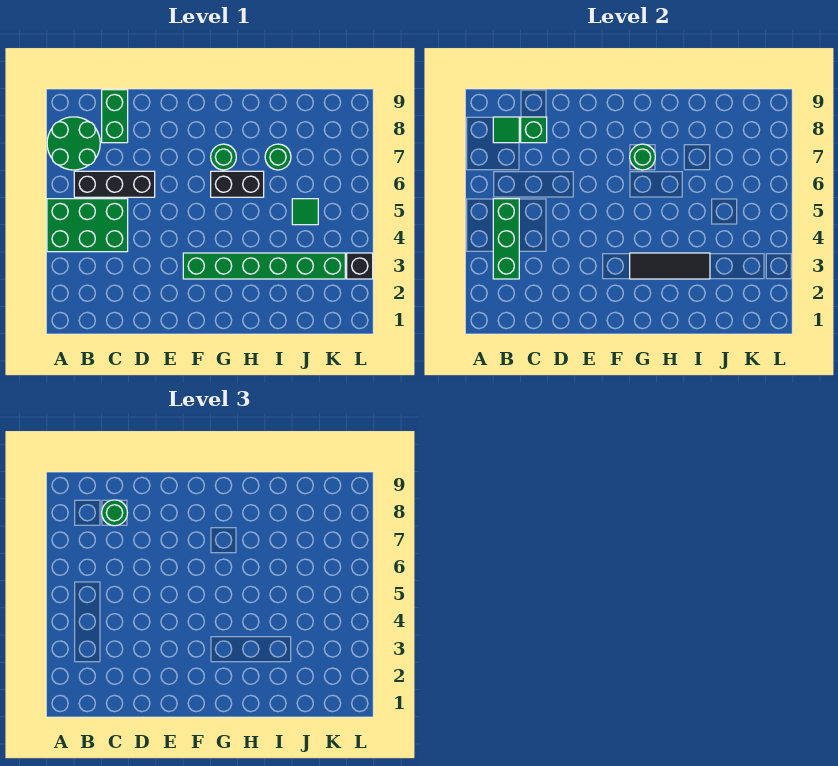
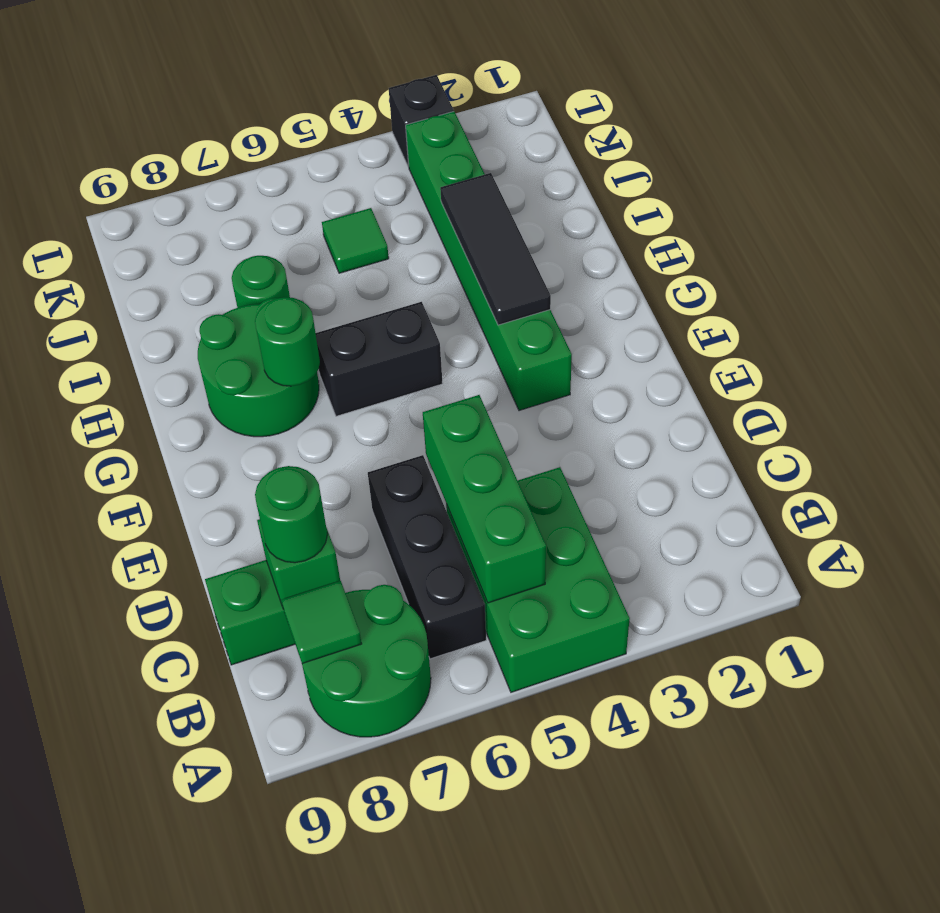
green brick B3:B5 level 2 -> green brick B5:D5 level 2
black brick G6:H6 level 1 -> black brick G5:G6 level 1
green round brick G7 level 1 -> green round brick G7:H8 level 1

